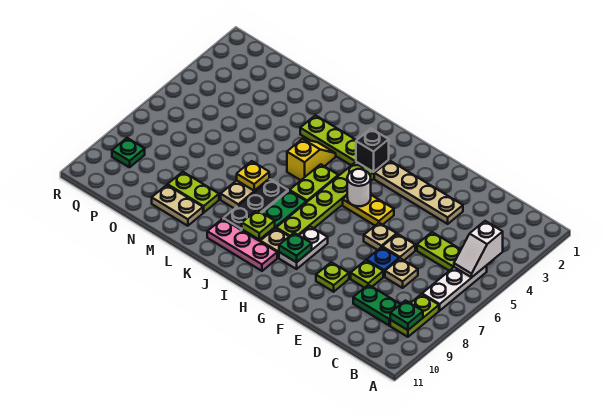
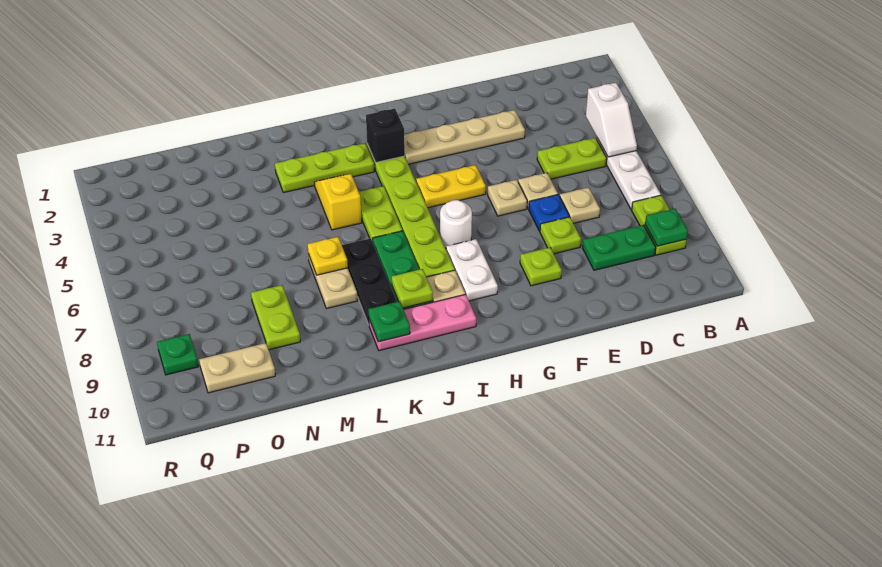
white round brick H5 level 2 -> white round brick H7 level 1
green plate H9 level 2 -> green plate K10 level 2
lime plate M9:N9 level 1 -> lime plate N8:N9 level 1
tan plate M10:N10 level 1 -> tan plate O10:P10 level 1

